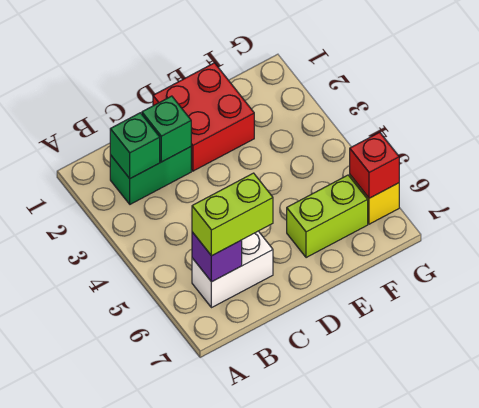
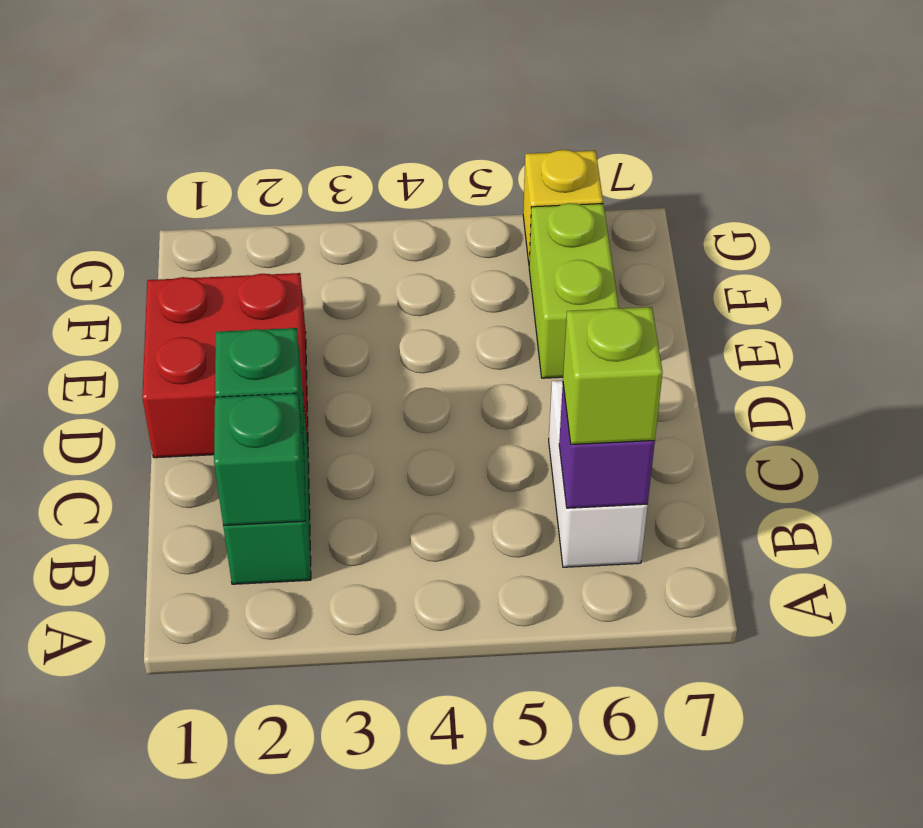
lime brick B6:C6 level 3 -> lime brick B6 level 3
red brick G6 level 2 -> none

